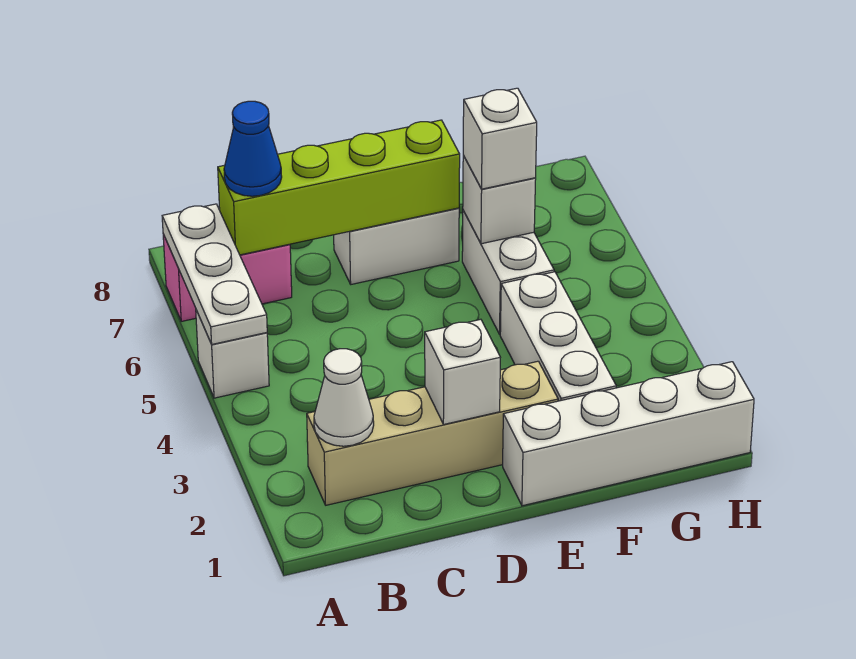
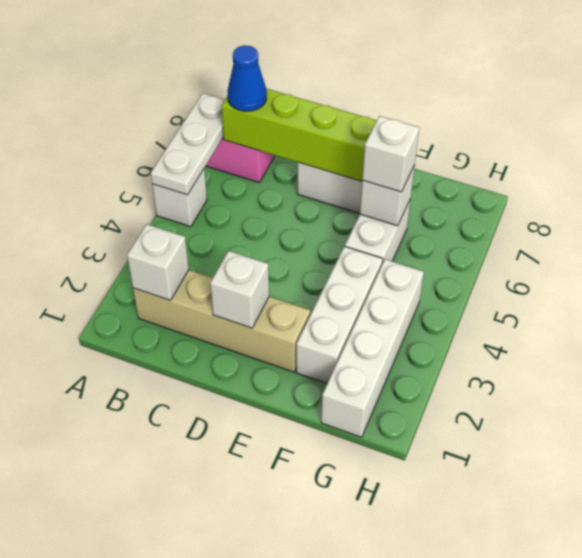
white cone B2 level 2 -> white brick B2 level 2
white brick E1:H1 level 1 -> white brick G1:G4 level 1

